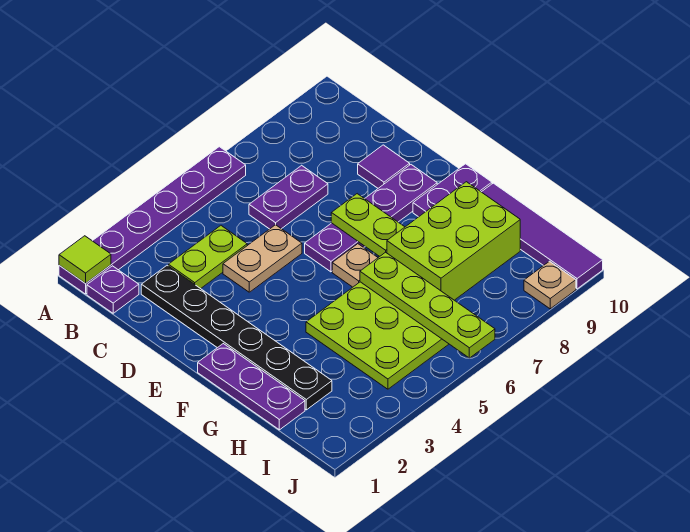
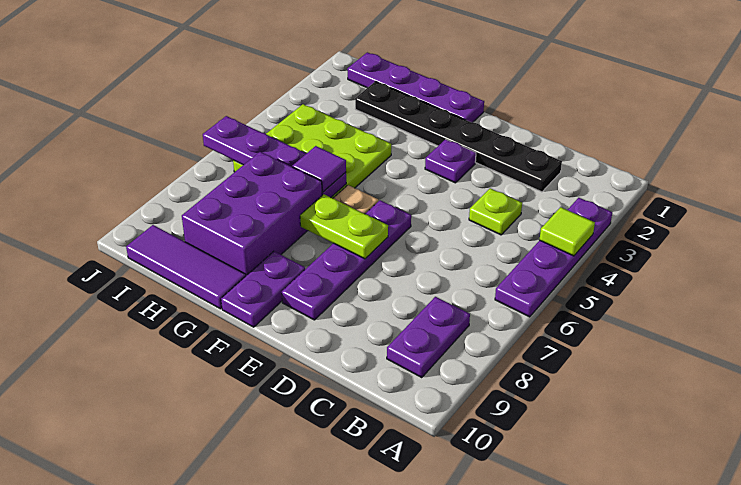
purple plate A1:A6 level 1 -> purple plate A3:A6 level 1
lime tile A1 level 2 -> lime tile A4 level 2
purple plate B1 level 1 -> purple plate E3 level 1
lime plate C3:C4 level 1 -> lime plate C4 level 1
purple plate C6:C7 level 1 -> purple plate B8:B9 level 1
tan plate D4:D5 level 1 -> none
purple tile D9 level 1 -> purple tile G6 level 3
purple plate F1:H1 level 1 -> purple plate F1:I1 level 1
lime plate G6:J6 level 2 -> purple plate G6:J6 level 2
lime brick G7:H9 level 1 -> purple brick G7:H9 level 1
purple tile G10:J10 level 1 -> purple tile G10:I10 level 1
tan plate J9 level 1 -> none

